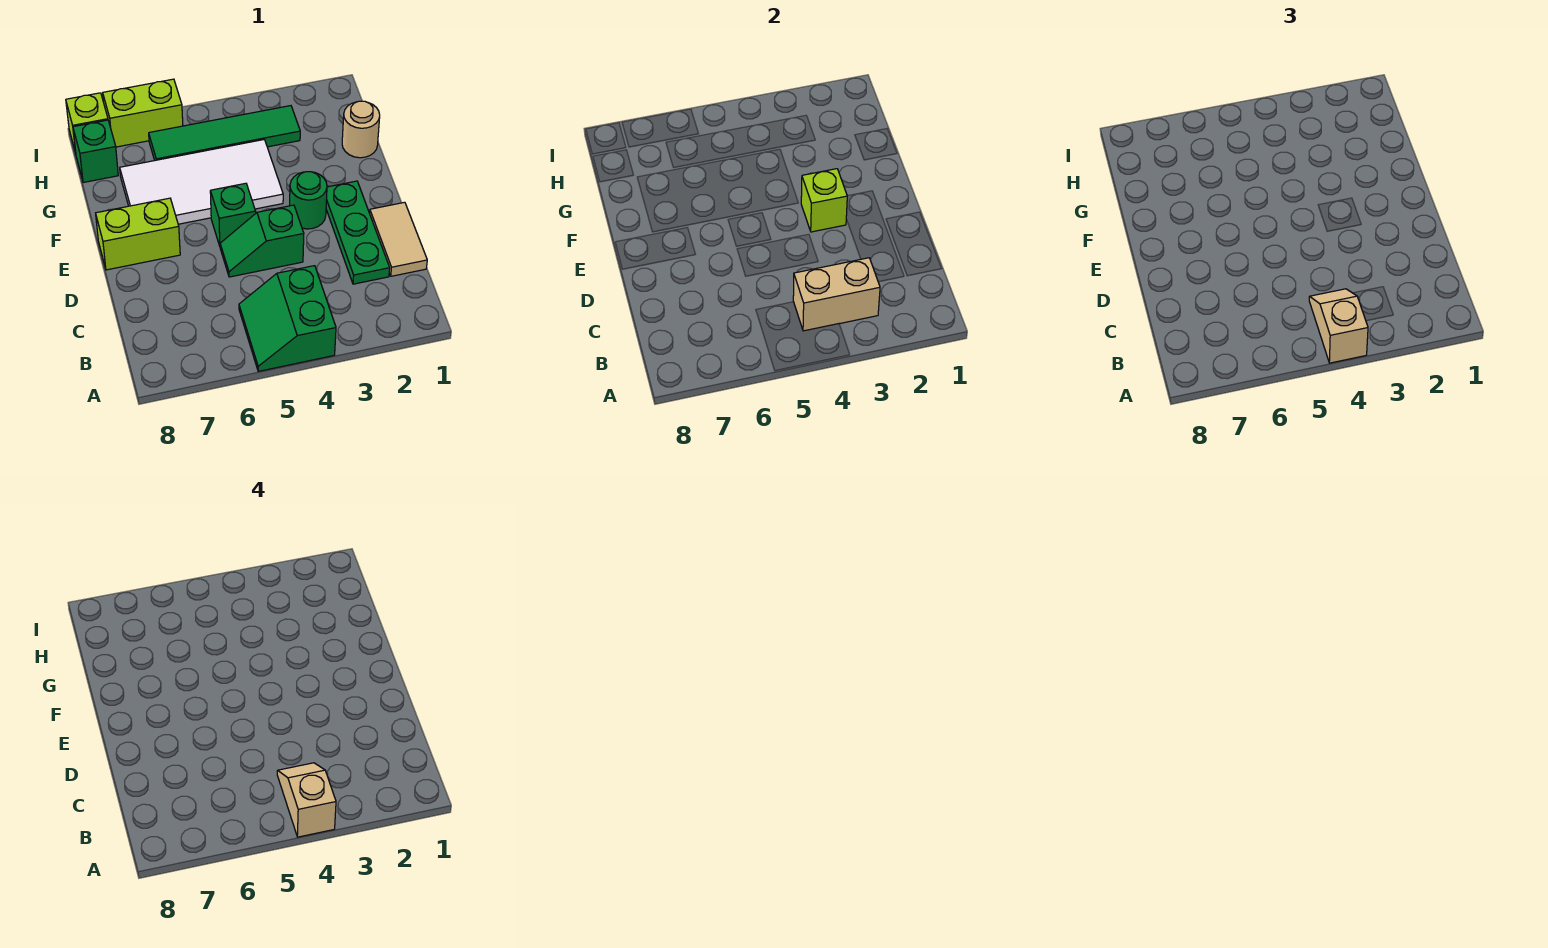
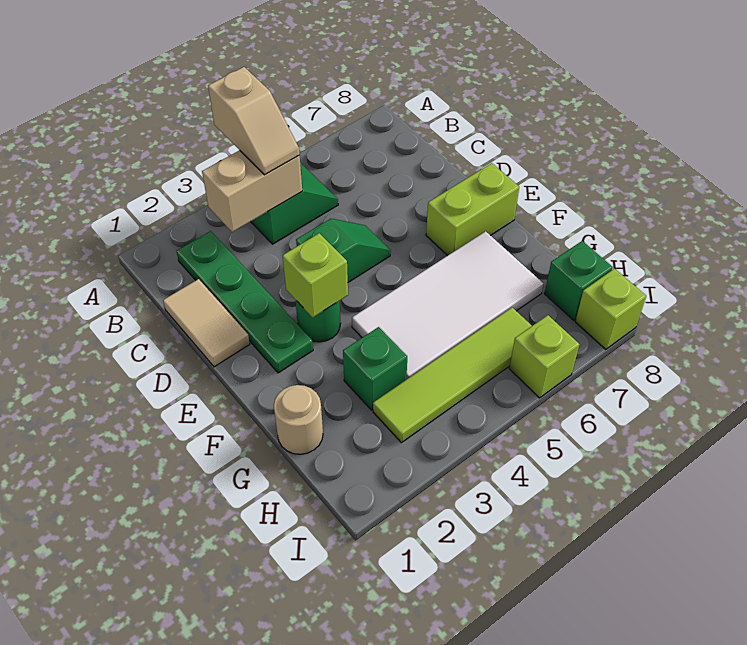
tan slope A4:B4 level 4 top A -> none
green plate C2:E2 level 1 -> green plate B2:E2 level 1
green brick E5 level 1 -> green brick G3 level 1
green tile H3:H6 level 1 -> lime tile H3:H6 level 1
lime brick I6:I7 level 1 -> lime brick I6 level 1

